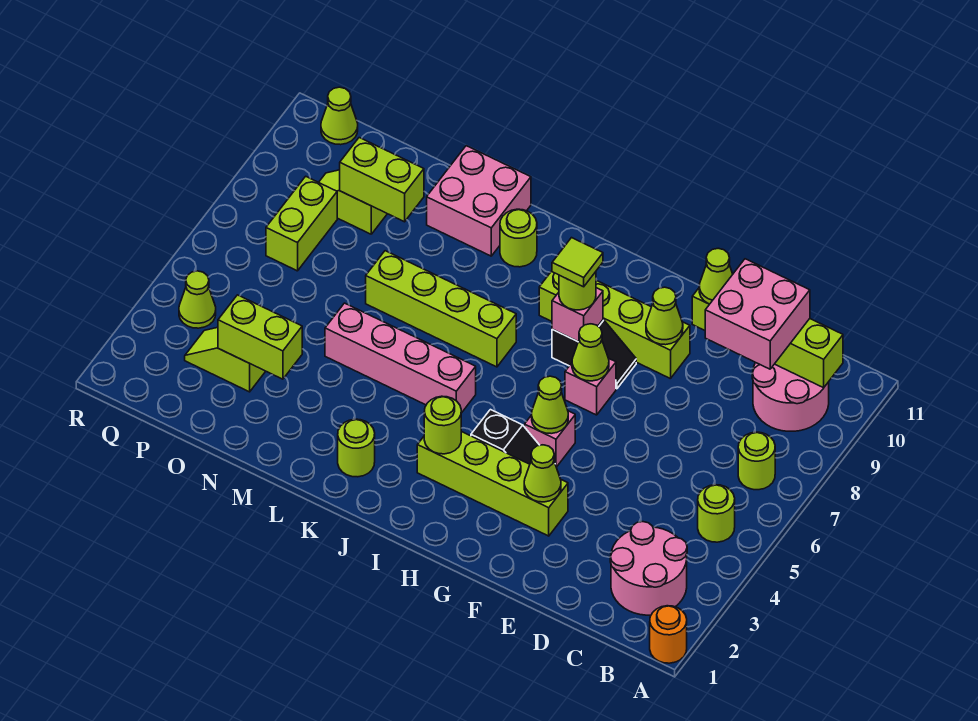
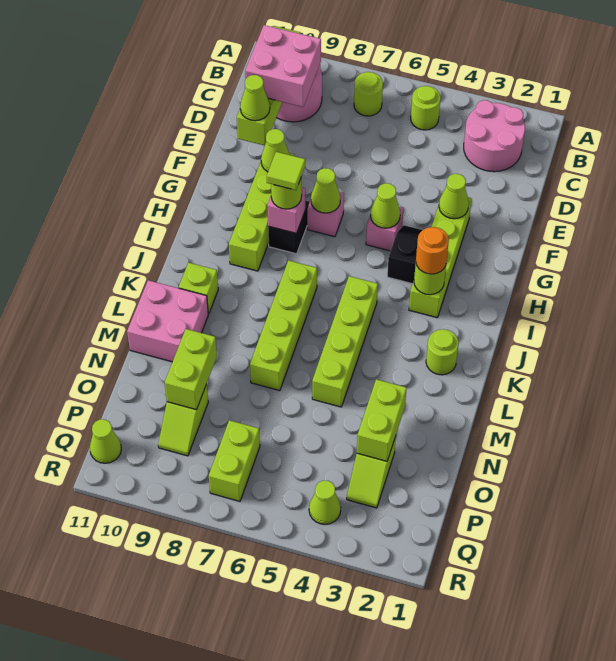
orange round brick A1 level 1 -> orange round brick I3 level 3
pink brick J5:M5 level 1 -> lime brick J5:M5 level 1
lime round brick K10 level 1 -> lime brick K10 level 1
lime brick P7:P8 level 1 -> lime brick P7:Q7 level 1

